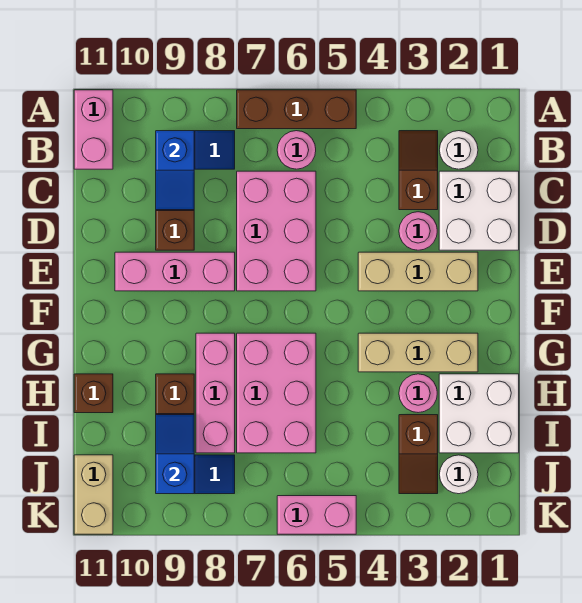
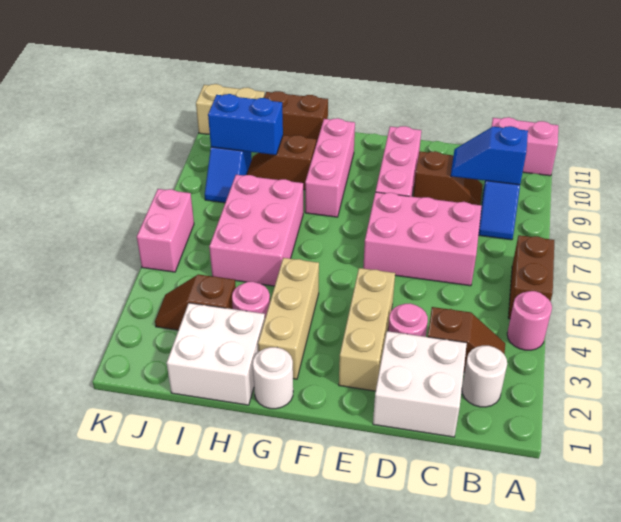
brown brick A5:A7 level 1 -> brown brick A5:A6 level 1
pink round brick B6 level 1 -> pink round brick A4 level 1
pink brick G6:I7 level 1 -> pink brick H5:I7 level 1
pink brick G8:I8 level 1 -> pink brick G8:G10 level 1
brown brick H11 level 1 -> brown brick H11:I11 level 1
blue slope I9:J9 level 2 top J -> blue brick I9:J9 level 2
white round brick J2 level 1 -> white round brick G1 level 1

